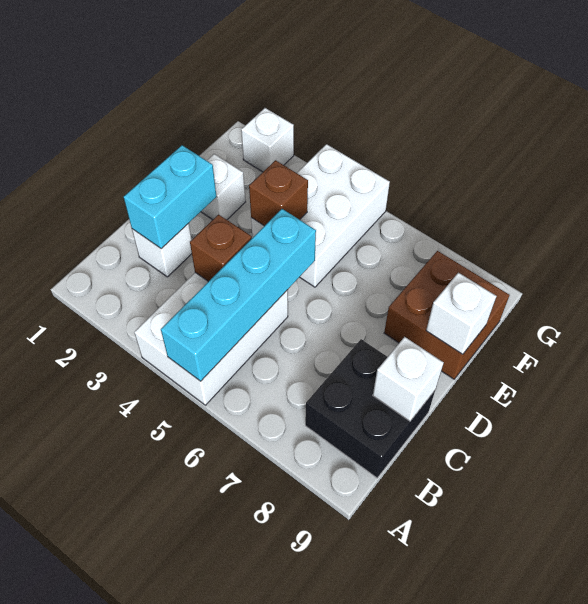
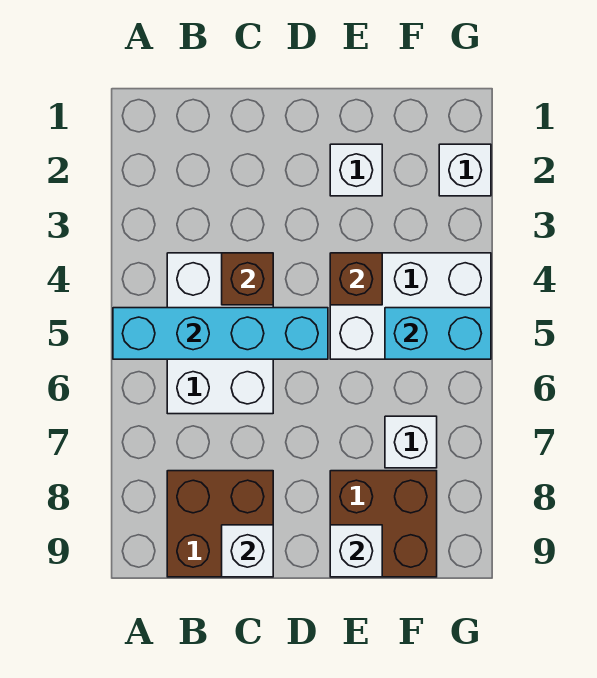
white brick A4:C5 level 1 -> white brick B4:C6 level 1
black brick B8:C9 level 1 -> brown brick B8:C9 level 1
white brick C2 level 1 -> white brick F7 level 1
cyan brick C2:D2 level 2 -> cyan brick F5:G5 level 2

